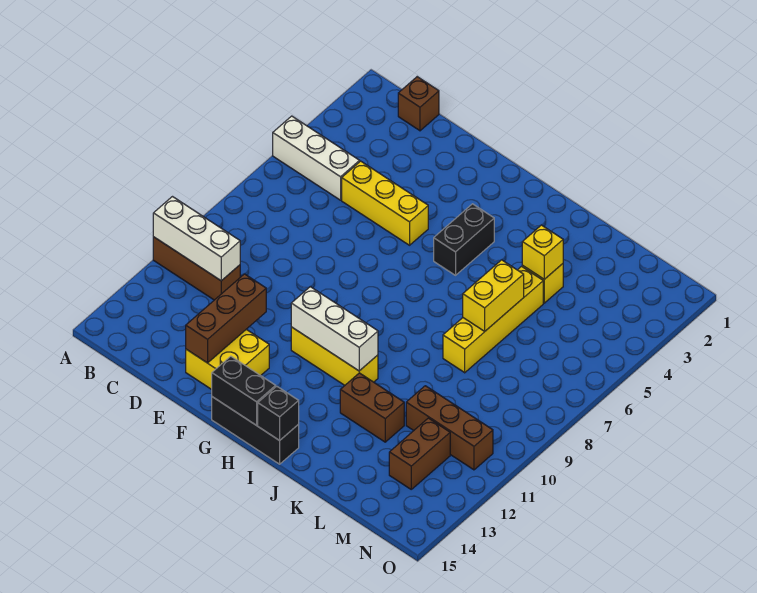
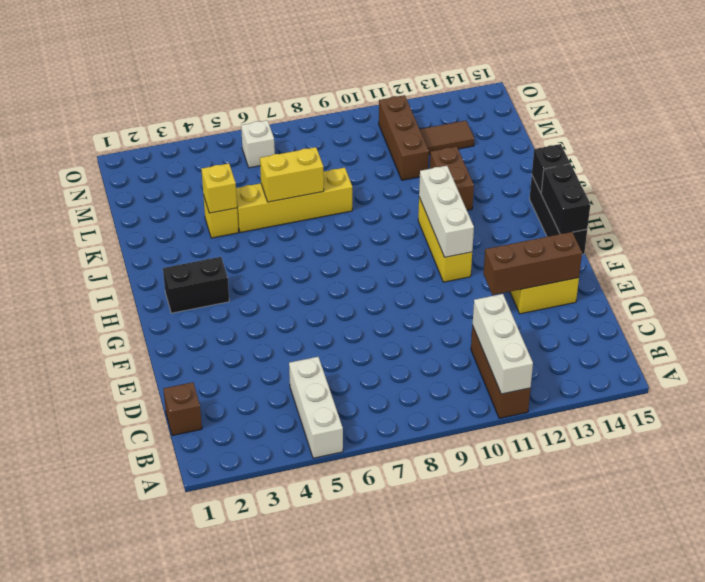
yellow brick D5:F5 level 1 -> none
black brick H4:H5 level 1 -> black brick H2:H3 level 1
brown brick M12:M13 level 1 -> brown tile M12:M13 level 1
none -> white brick N6 level 1

